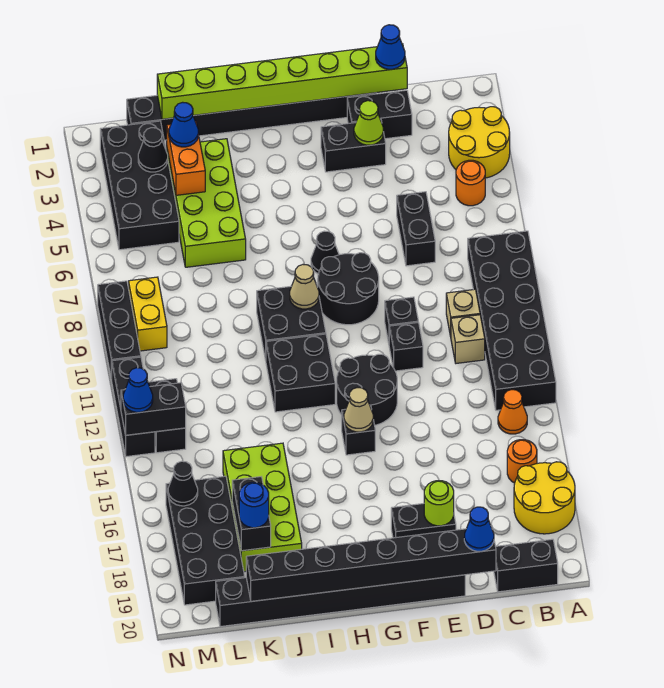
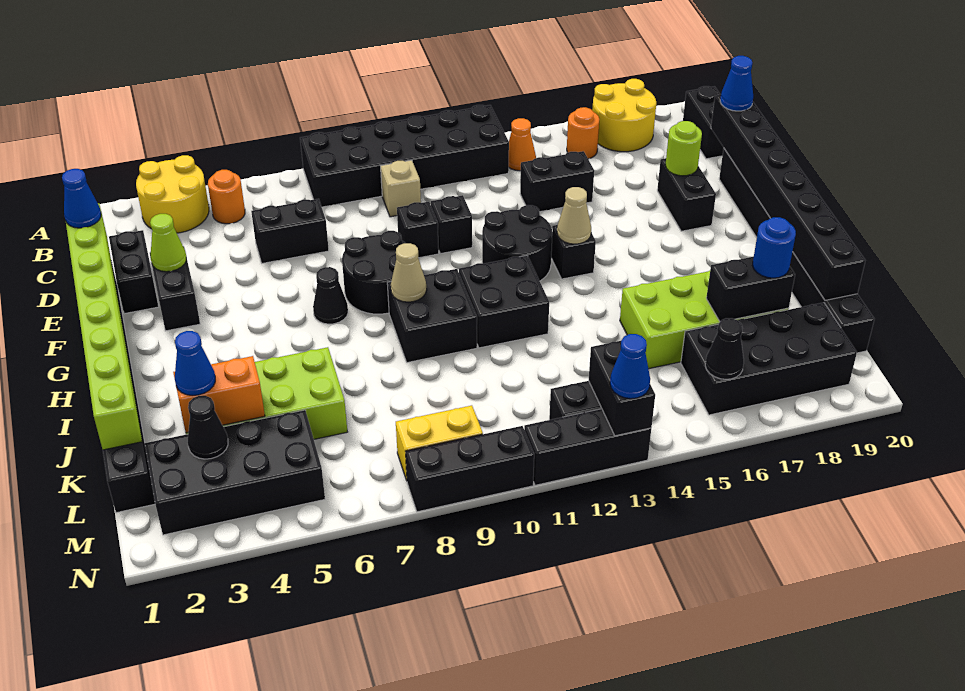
tan brick C11 level 1 -> none
none -> black brick D14:D15 level 1

